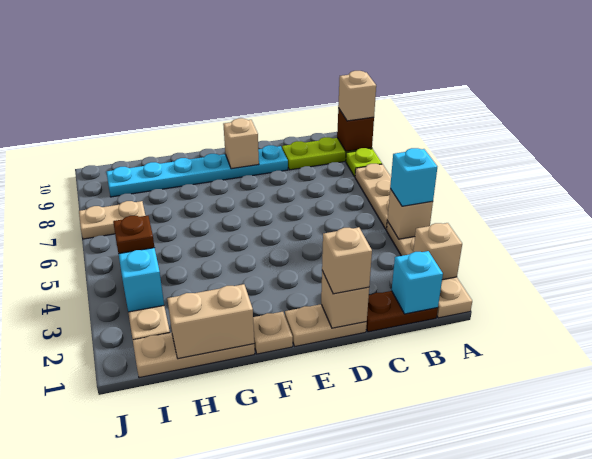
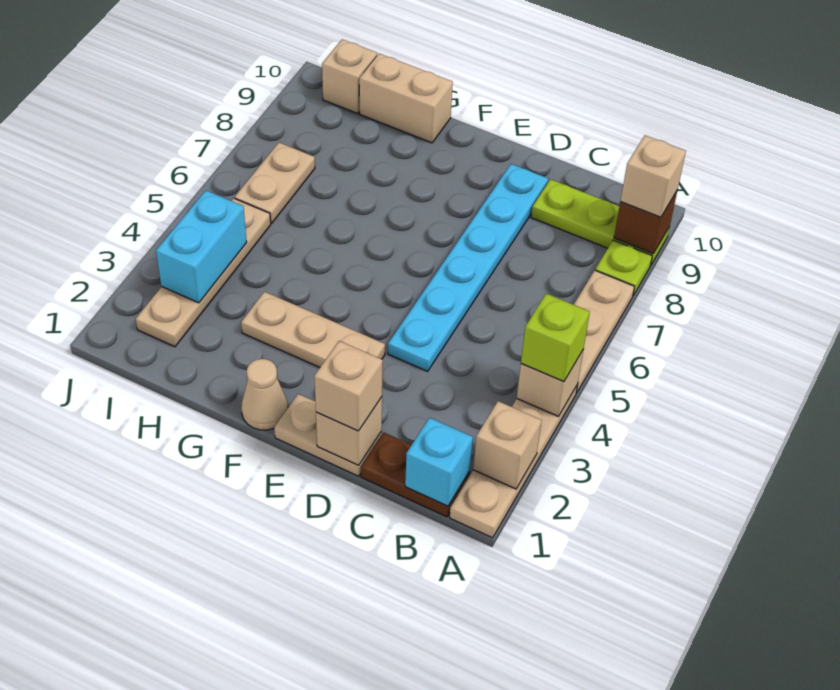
cyan brick A4 level 3 -> lime brick A4 level 3
cyan plate D9:I9 level 1 -> cyan plate D4:D9 level 1
tan brick E9 level 2 -> tan brick I10 level 1
tan plate F1 level 1 -> tan cone F1 level 1
tan plate G1:I1 level 1 -> tan plate E3:G3 level 1
tan brick G1:H1 level 2 -> tan brick G10:H10 level 1
brown plate I4 level 3 -> none
tan plate I7:J7 level 1 -> tan plate I6:I7 level 1

